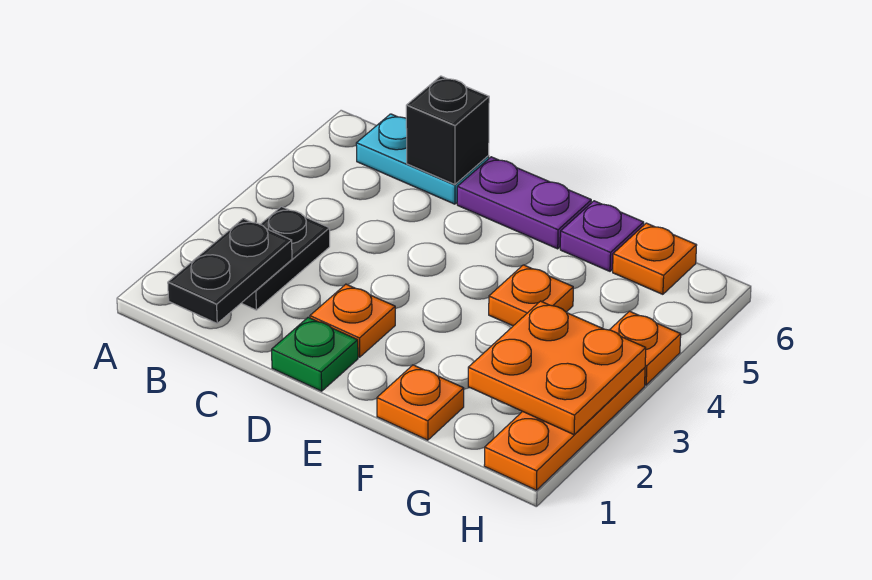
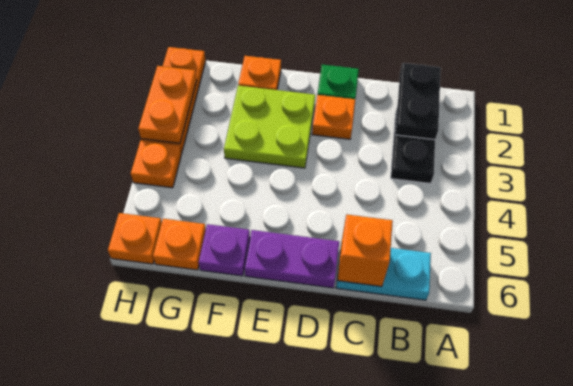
black brick C6 level 2 -> orange brick C6 level 2
none -> lime plate E2:F3 level 1
orange plate F4 level 1 -> orange plate H6 level 1
orange plate G2:H3 level 2 -> orange plate H2:H3 level 2

